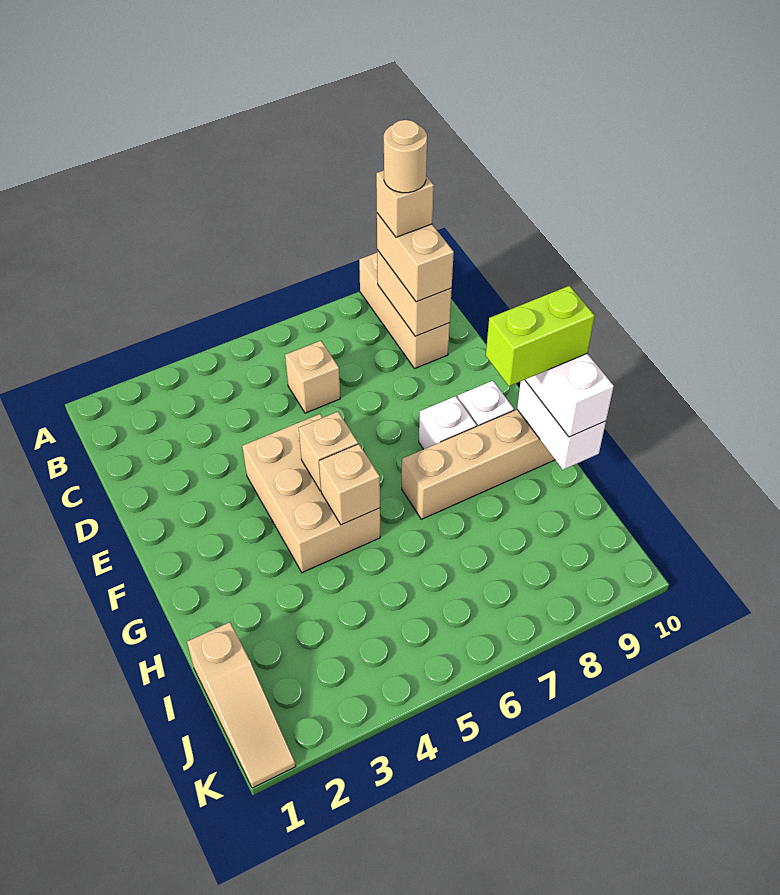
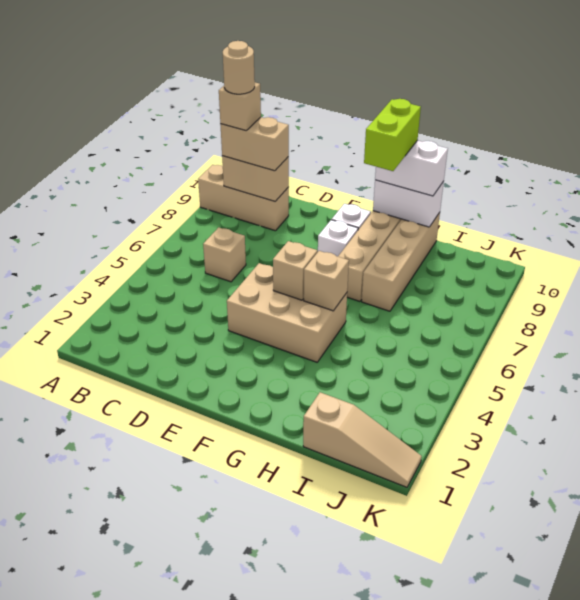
none -> tan brick H7:H10 level 1

